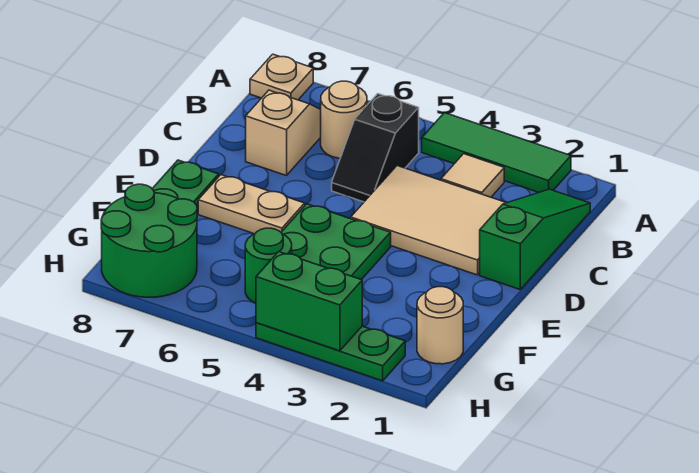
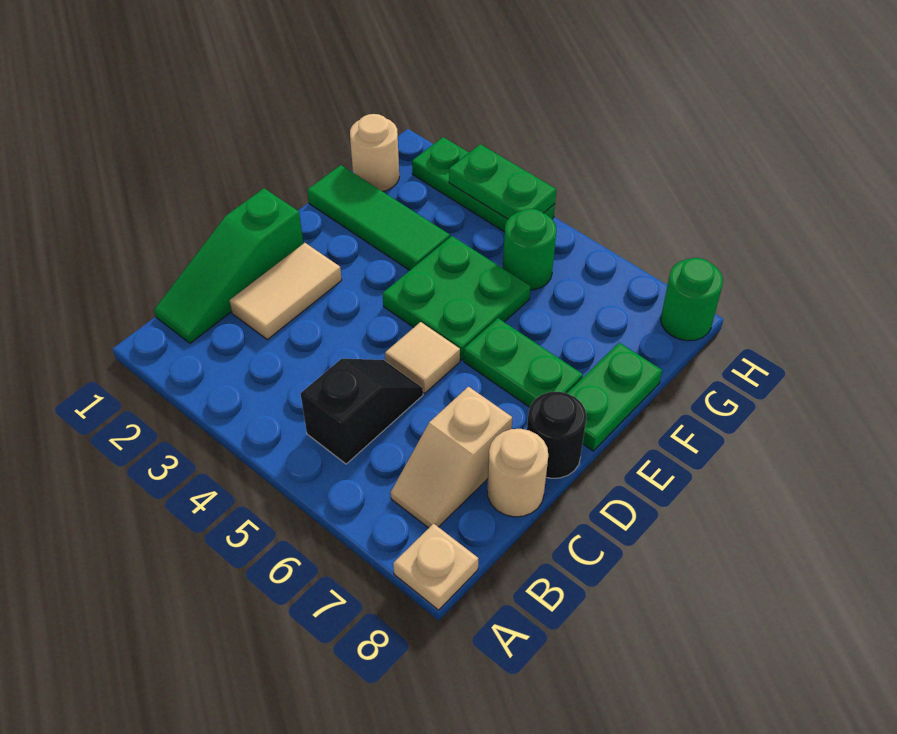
green tile A2:A4 level 1 -> green tile F1:F3 level 1
tan tile B3 level 1 -> tan tile D5 level 1
tan round brick B6 level 1 -> tan round brick C8 level 1
tan tile C2:D4 level 1 -> tan tile C2:D2 level 1
none -> black round brick D8 level 1
tan plate E6:E7 level 1 -> green plate E6:E7 level 1
green round brick G7:H8 level 1 -> green round brick H8 level 1
green brick H3:H4 level 2 -> green plate H3:H4 level 2

